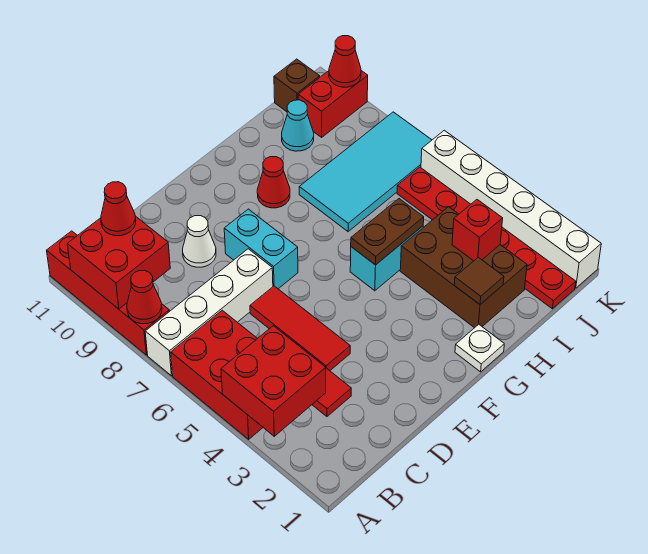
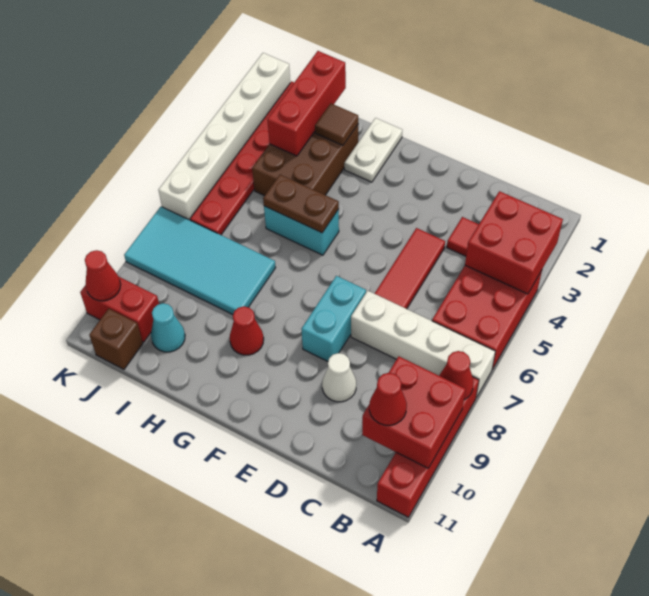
white plate G1 level 1 -> white plate G1:G2 level 1
red brick I3 level 2 -> red brick I1:I3 level 2

